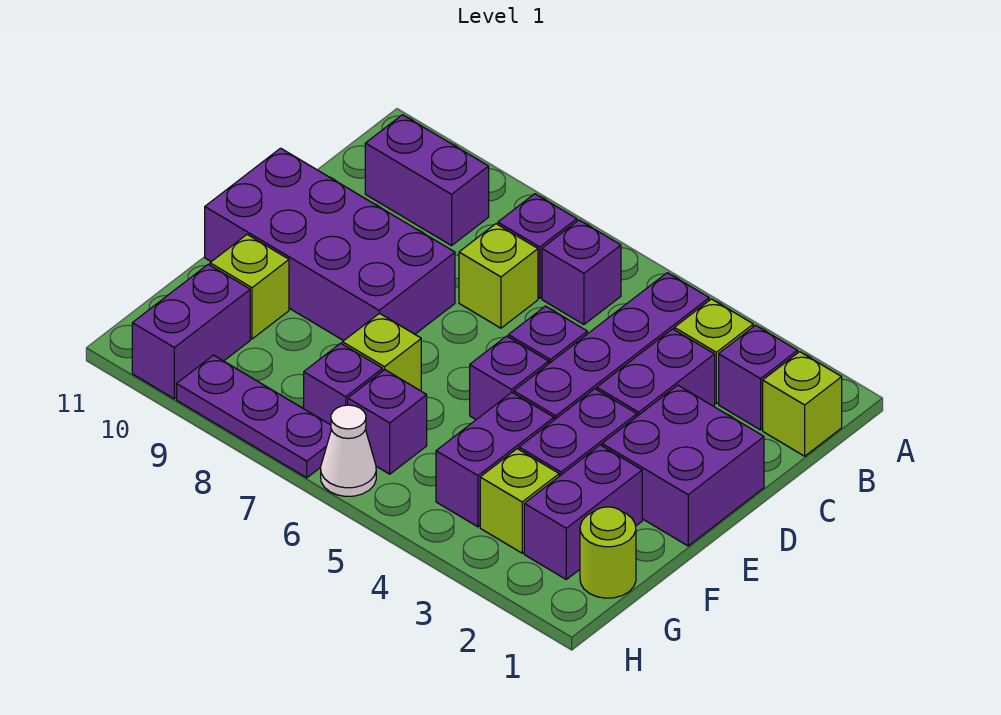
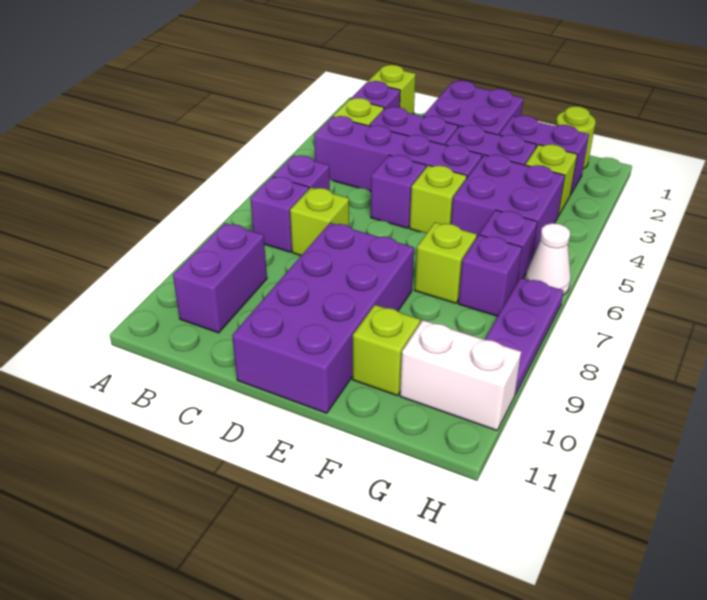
purple brick E5 level 1 -> lime brick E5 level 1
purple brick F4:G4 level 1 -> purple brick F4:G5 level 1
purple brick G10:H10 level 1 -> white brick G10:H10 level 1

